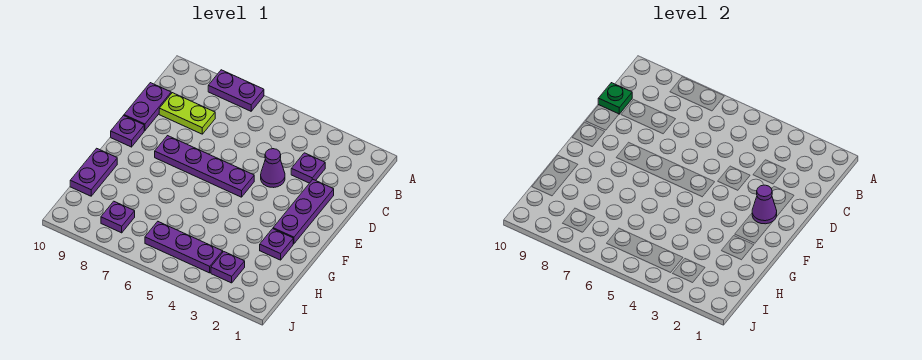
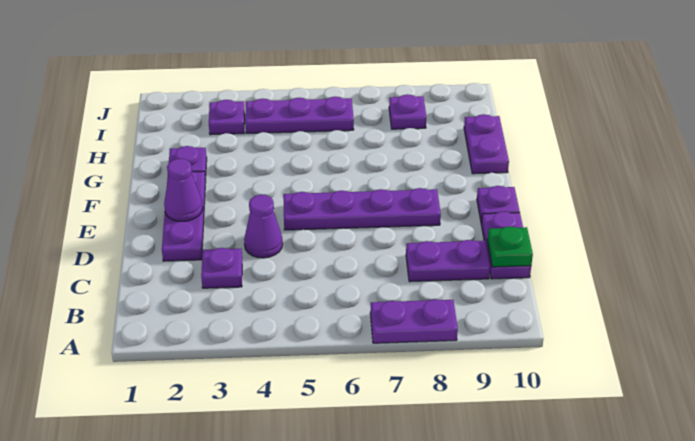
lime plate C8:C9 level 1 -> purple plate C8:C9 level 1

